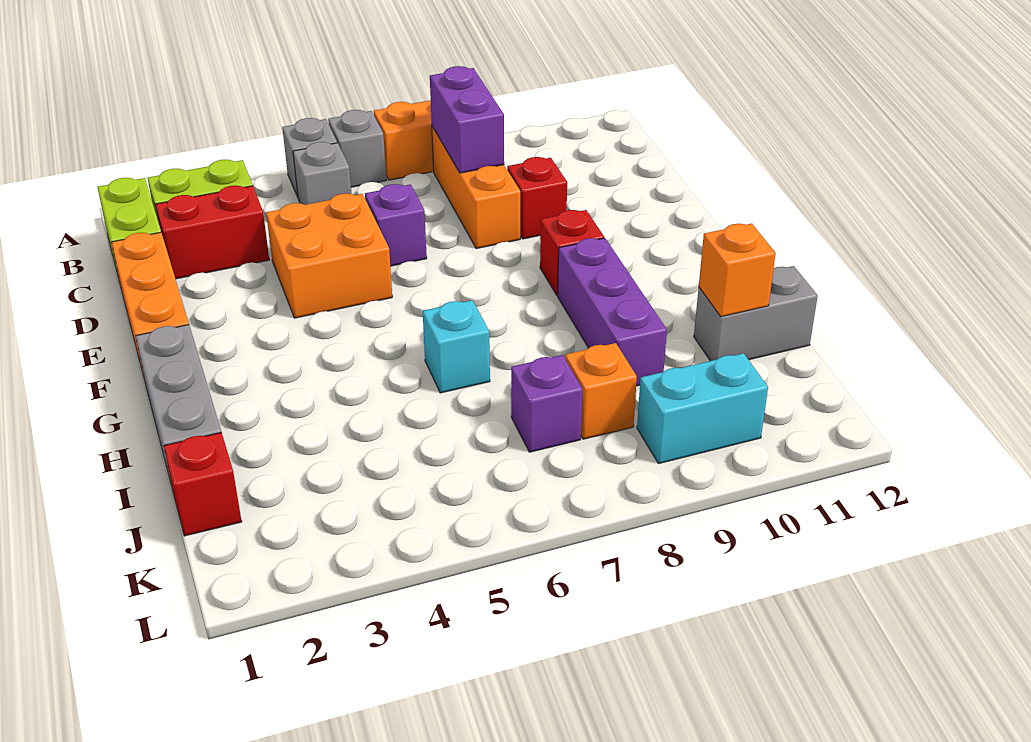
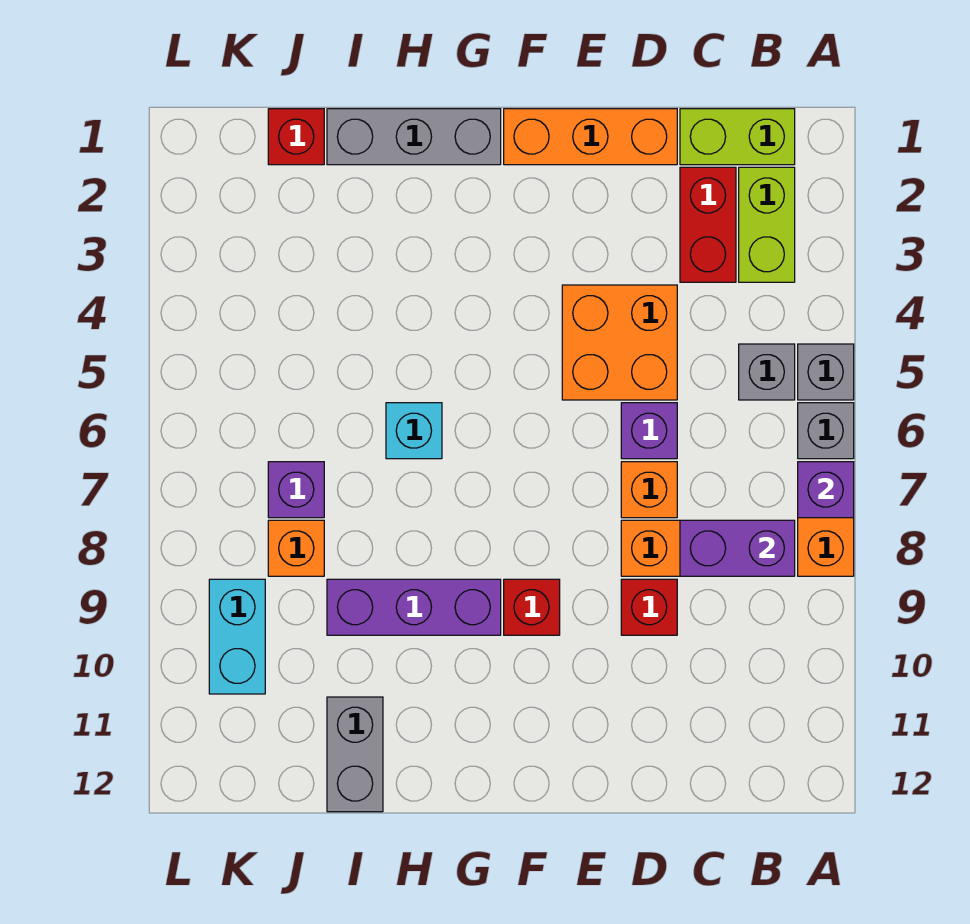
none -> purple brick A7 level 2
orange brick I11 level 2 -> orange brick D7 level 1

